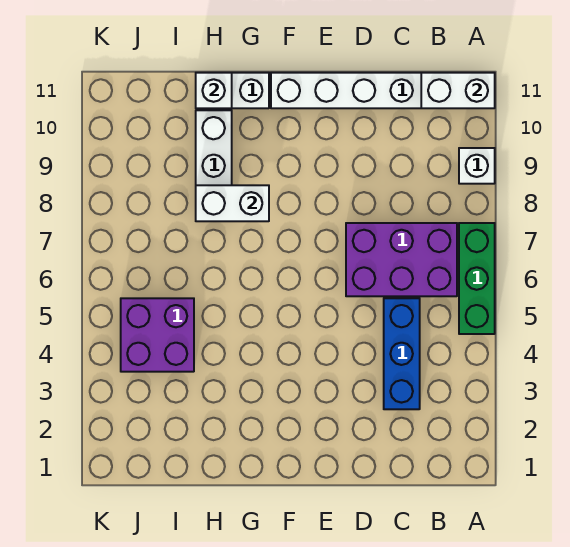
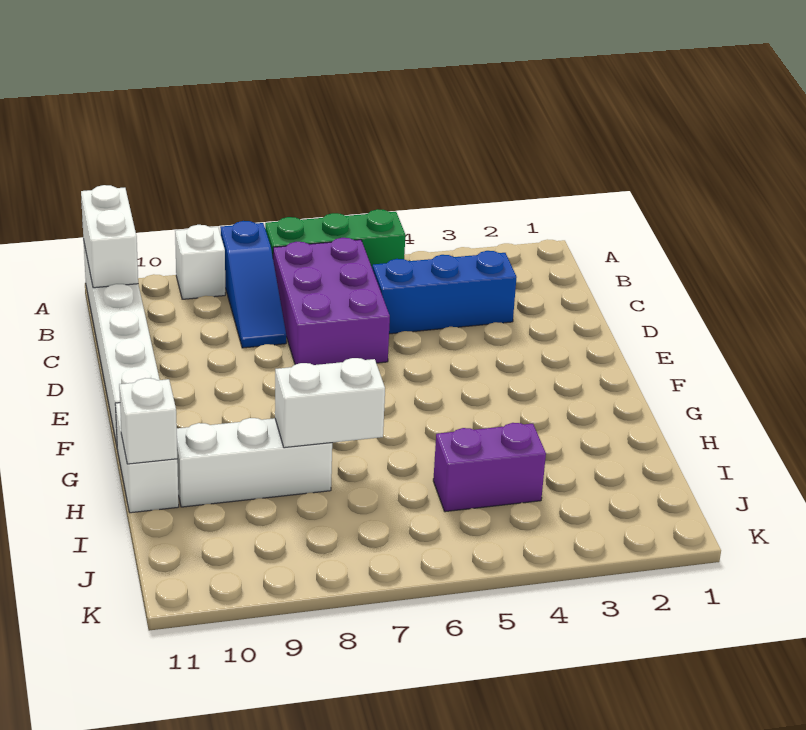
none -> blue slope A8:C8 level 1 top A
white brick G8:H8 level 2 -> white brick H7:H8 level 2
purple brick I4:J5 level 1 -> purple brick I4:I5 level 1

